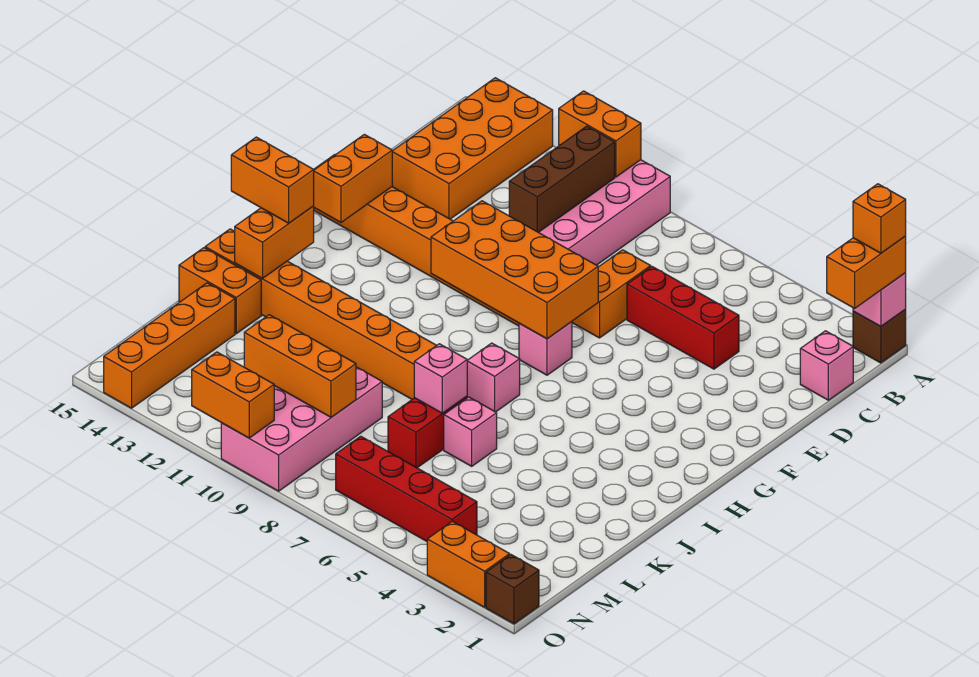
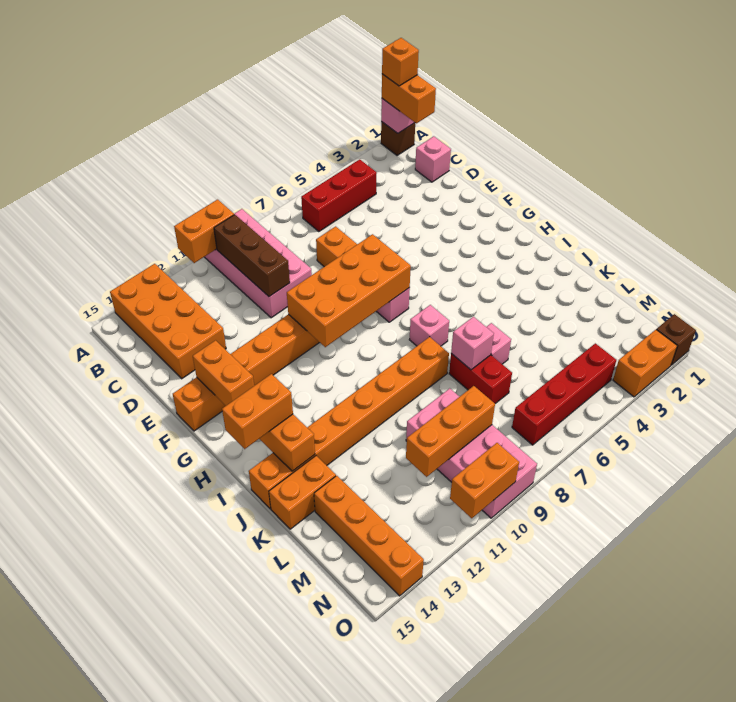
red brick D4:D6 level 1 -> red brick B4:B6 level 1

